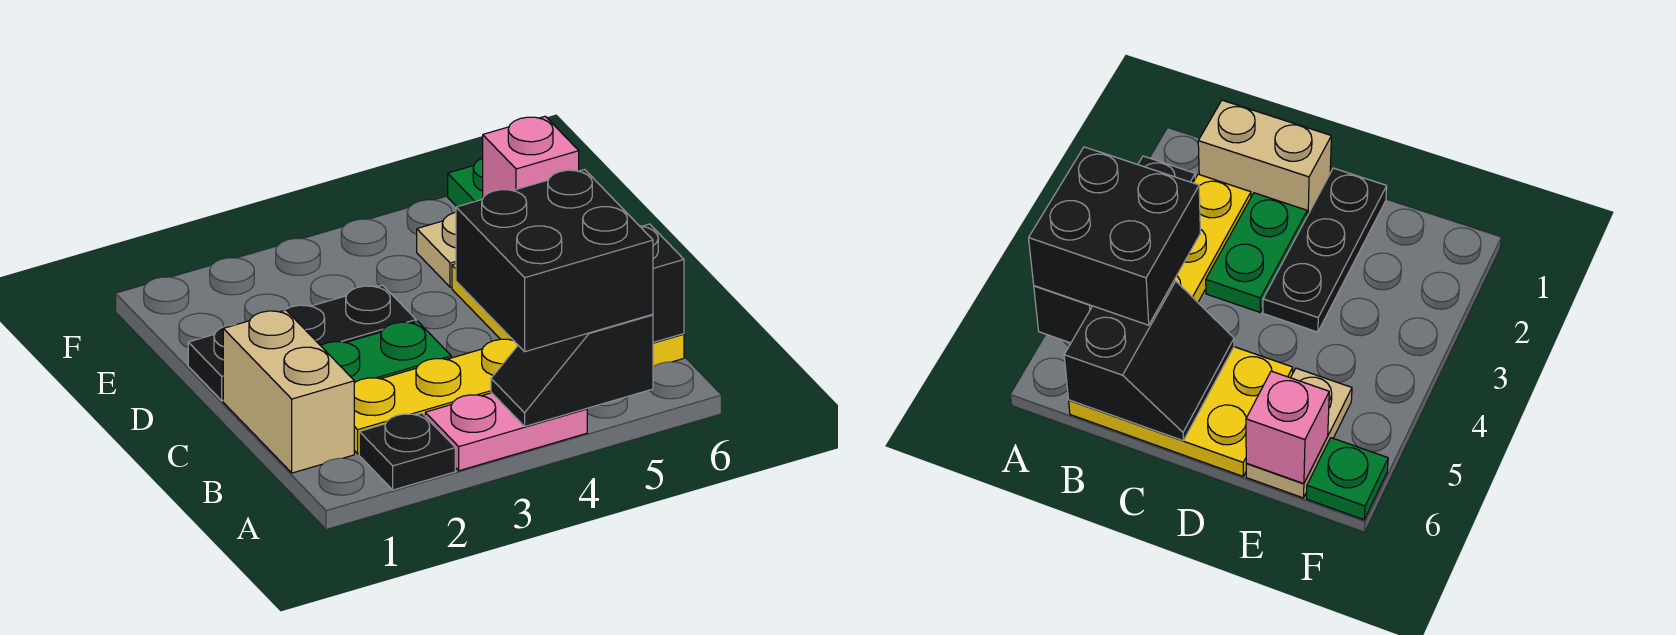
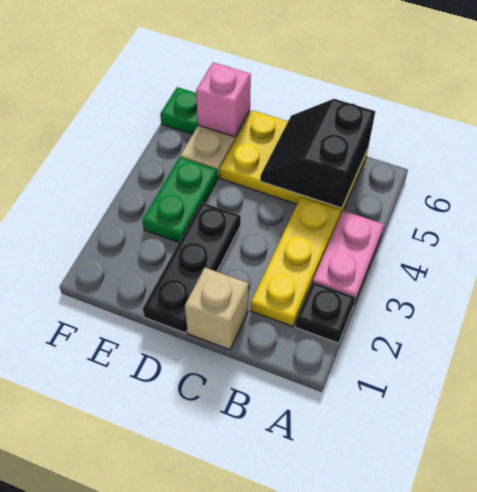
black slope A4:A5 level 2 top 5 -> none
black brick A4:B5 level 3 -> none
tan brick B1:C1 level 1 -> tan brick C1 level 1
green plate C2:C3 level 1 -> green plate E3:E4 level 1

